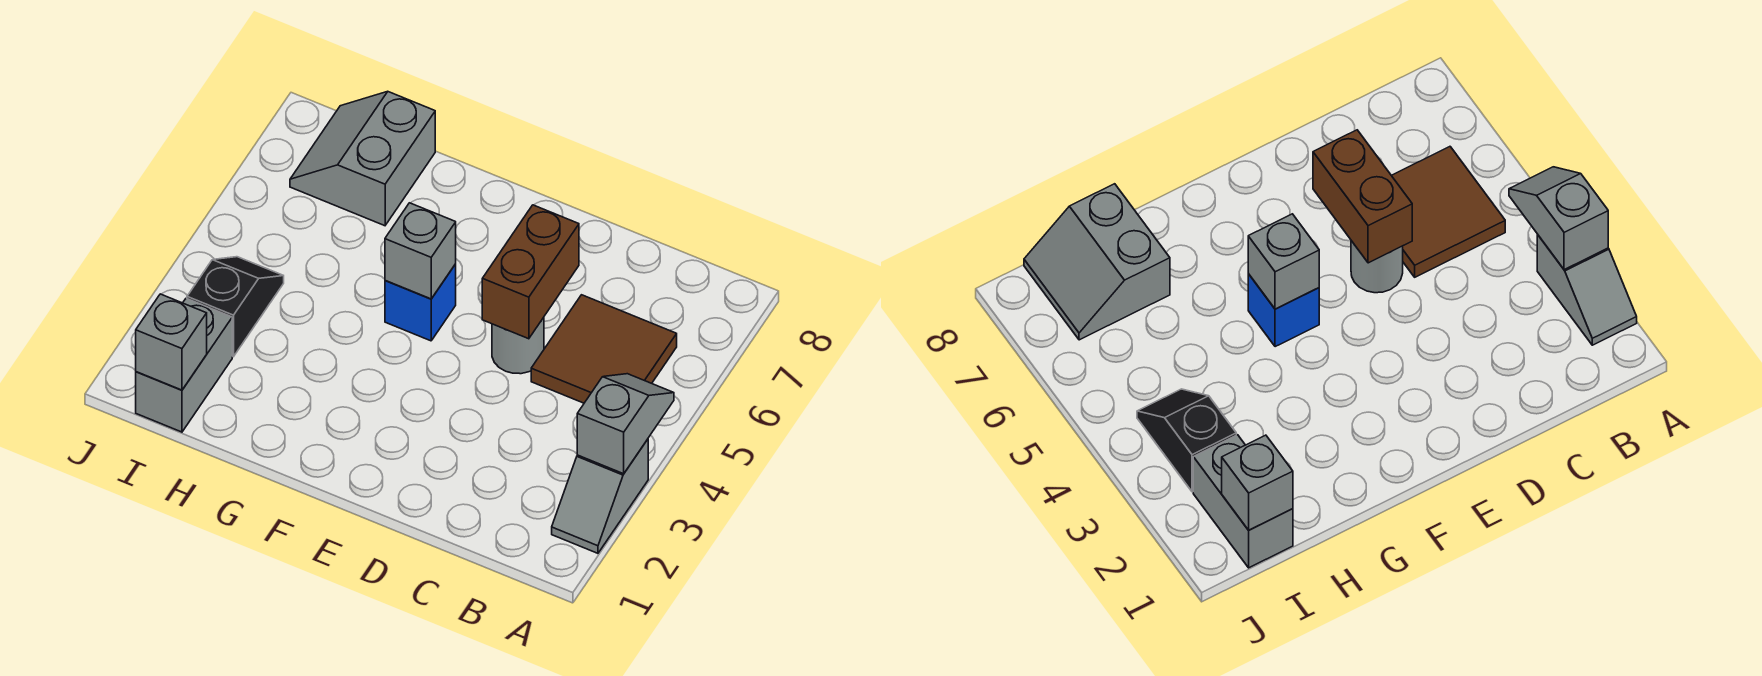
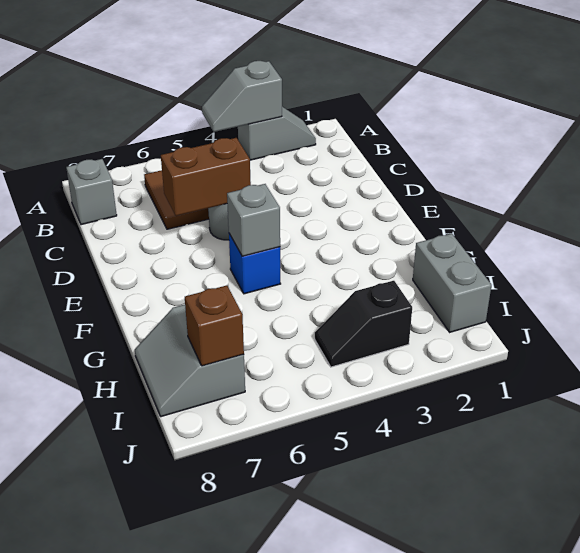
grey slope H7:I8 level 1 top H -> grey slope H7:I8 level 1 top 7
grey brick I1:I2 level 1 -> grey brick H1:I1 level 1
grey brick I1 level 2 -> grey brick B8 level 1
none -> brown brick I7 level 2

